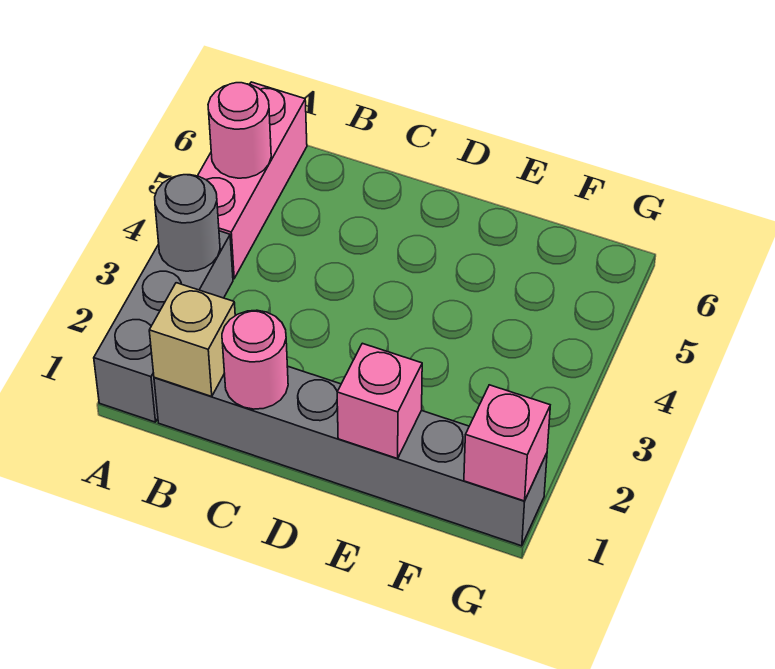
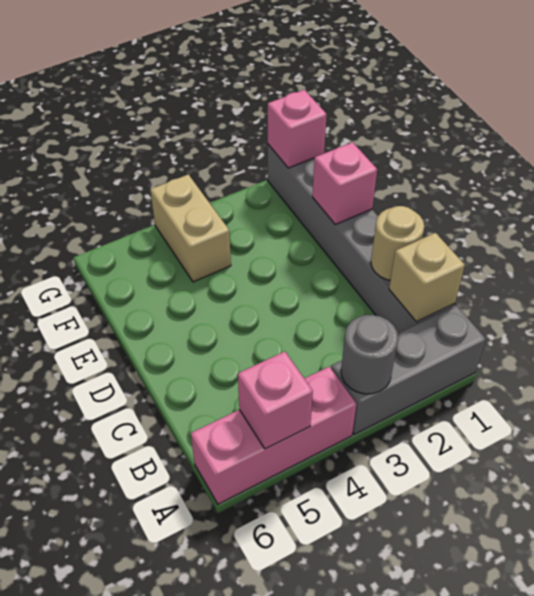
pink round brick A5 level 2 -> pink brick A5 level 2
pink round brick C1 level 2 -> tan round brick C1 level 2
none -> tan brick F4:G4 level 1

